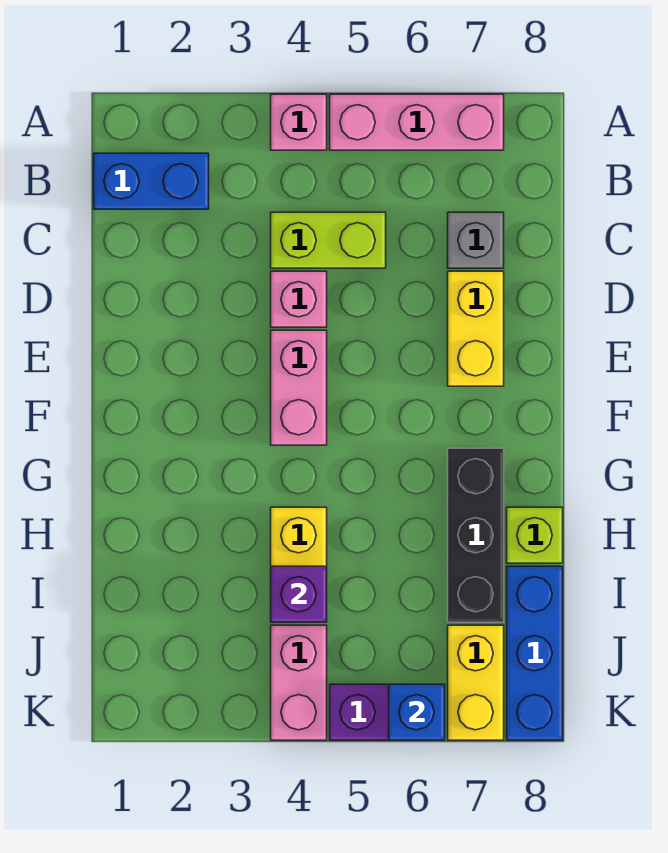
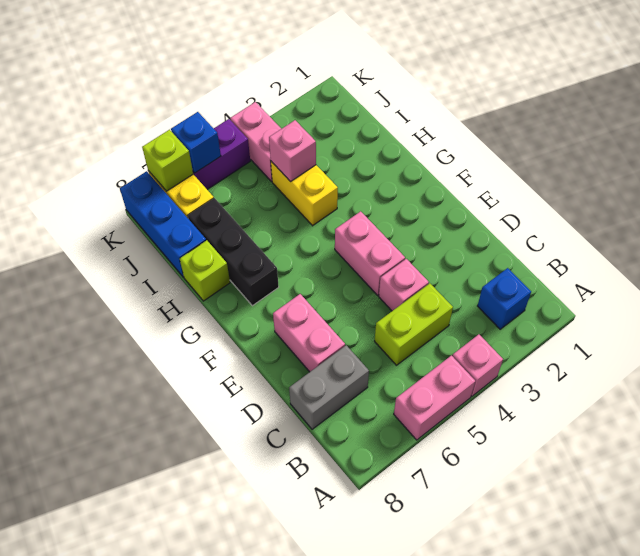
pink brick A5:A7 level 1 -> pink brick A5:A6 level 1
blue brick B1:B2 level 1 -> blue brick B2 level 1
grey brick C7 level 1 -> grey brick C7:C8 level 1
yellow brick D7:E7 level 1 -> pink brick D7:E7 level 1
purple brick I4 level 2 -> pink brick I4 level 2
none -> lime brick K7 level 2

